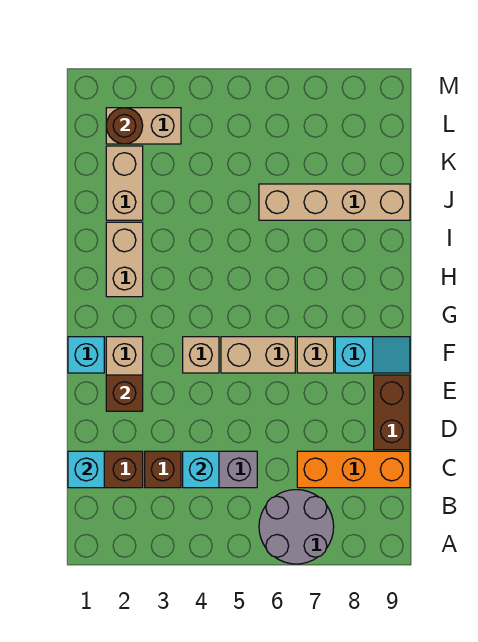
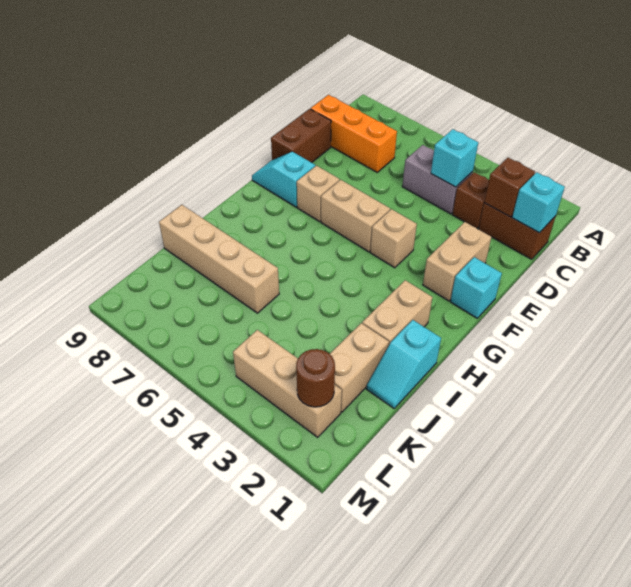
grey round brick A6:B7 level 1 -> none
brown brick E2 level 2 -> brown brick C2 level 2
none -> cyan slope I1:J1 level 1 top I
tan brick L2:L3 level 1 -> tan brick L2:L4 level 1

